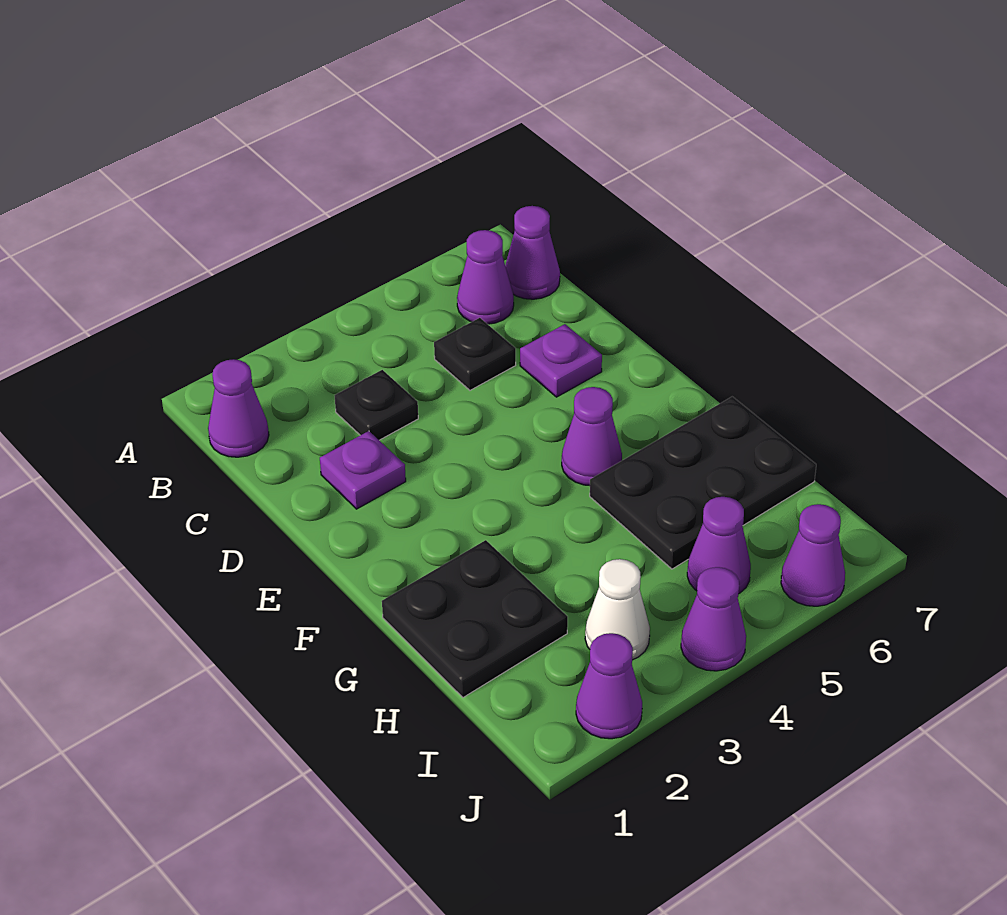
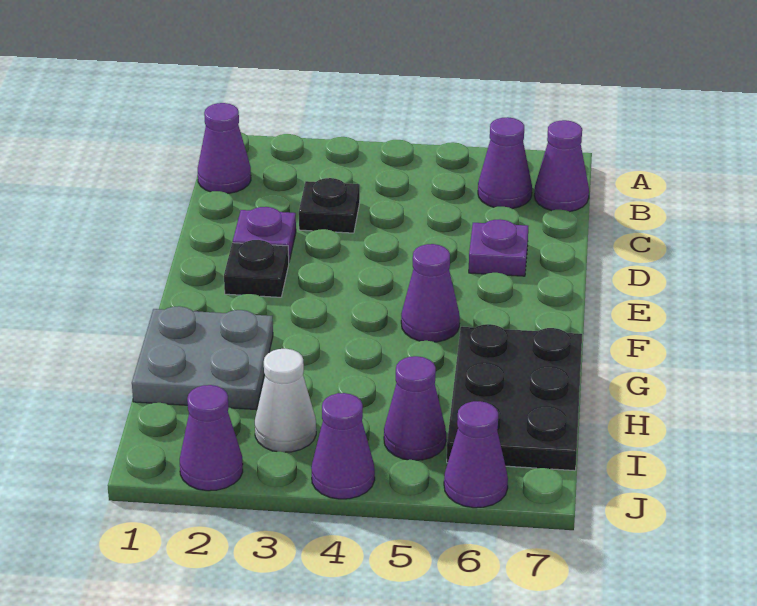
black plate C5 level 1 -> black plate E2 level 1
black plate G1:H2 level 1 -> grey plate G1:H2 level 1
black plate G5:H7 level 1 -> black plate G6:I7 level 1

